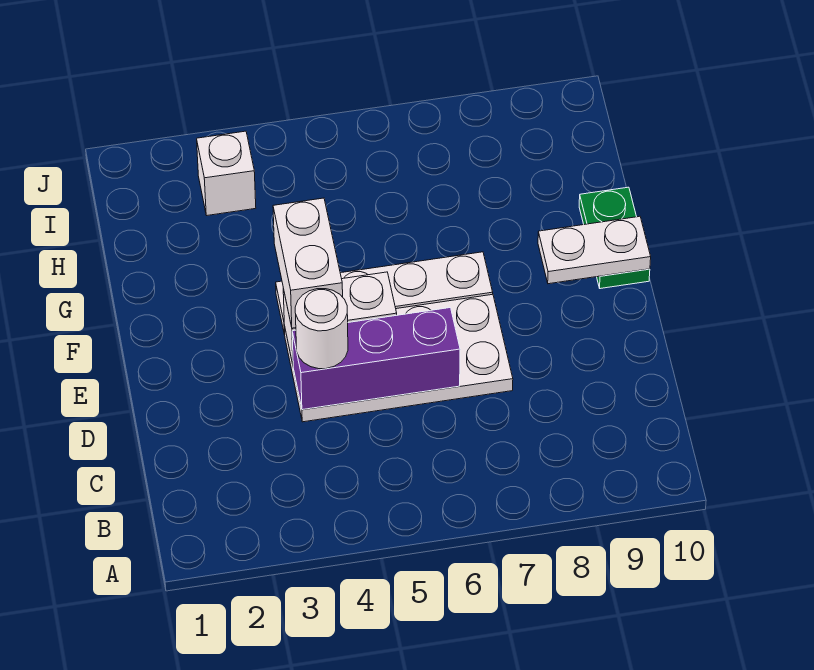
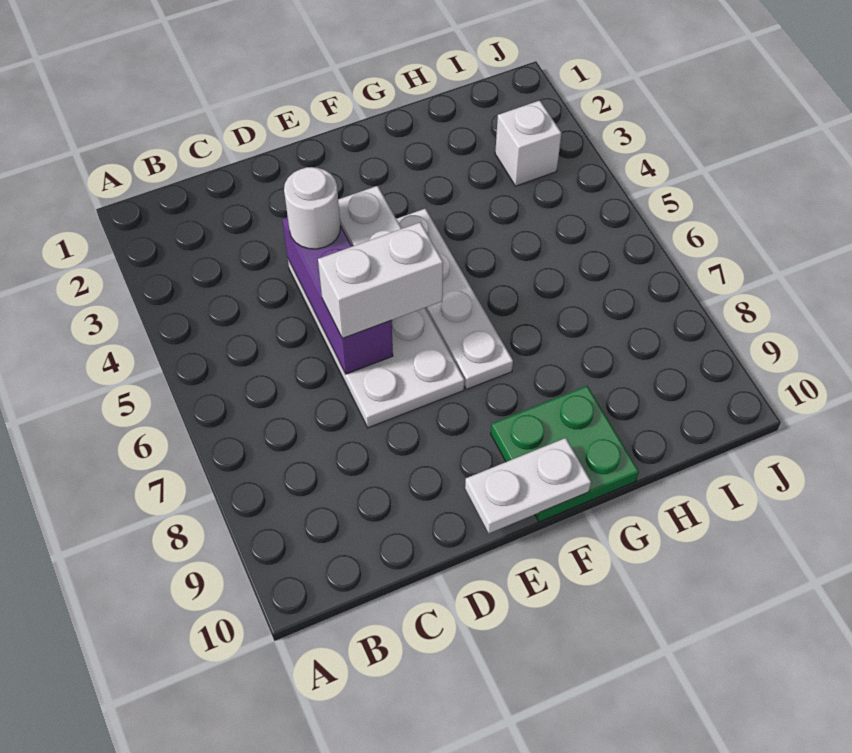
white brick E4:F4 level 3 -> white brick D6:E6 level 3
white plate F9:F10 level 2 -> white plate E10:F10 level 2
green plate F10:G10 level 1 -> green plate F9:G10 level 1

